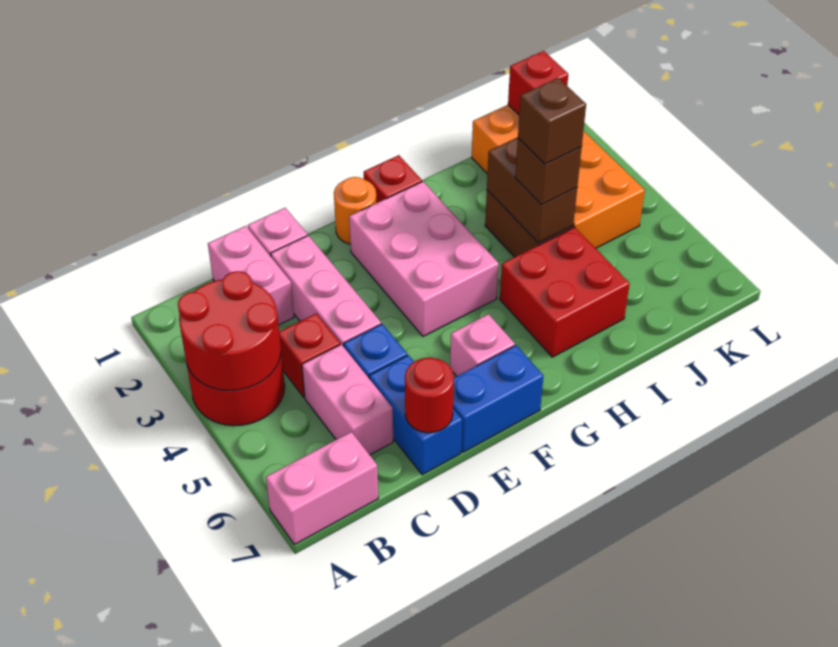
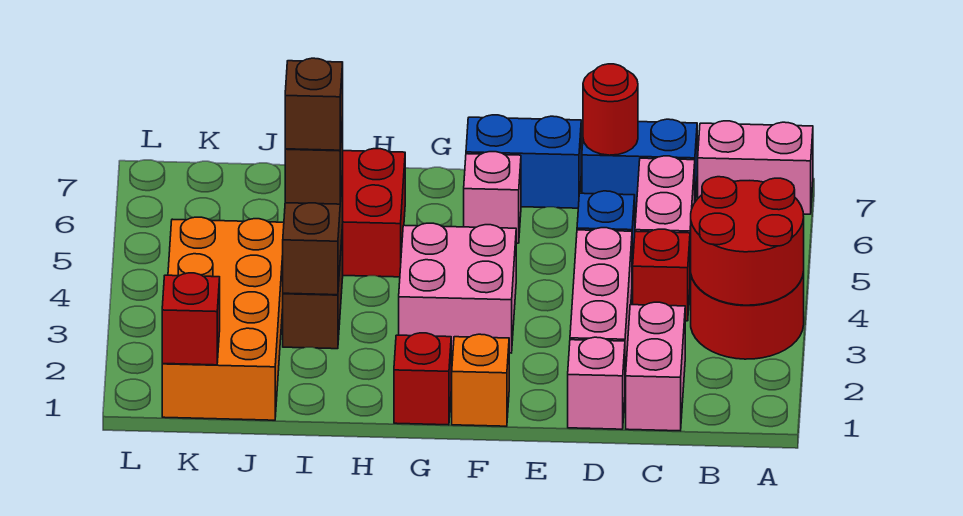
blue brick D6:D7 level 1 -> blue brick C7:D7 level 1
orange round brick F1 level 1 -> orange brick F1 level 1
pink brick F2:G4 level 1 -> pink brick F3:G4 level 1

